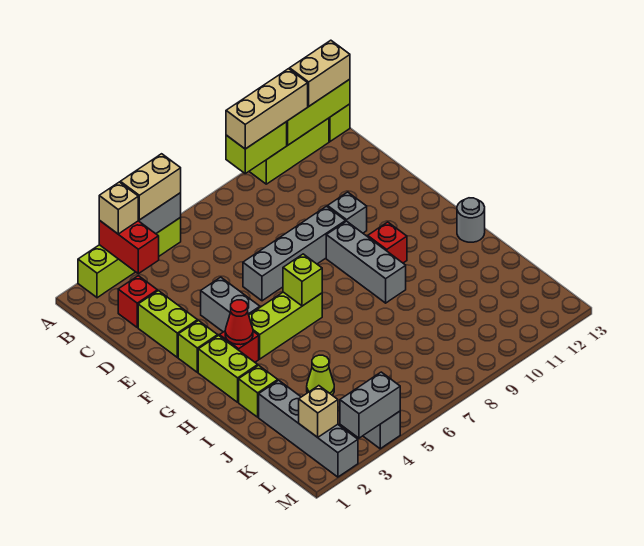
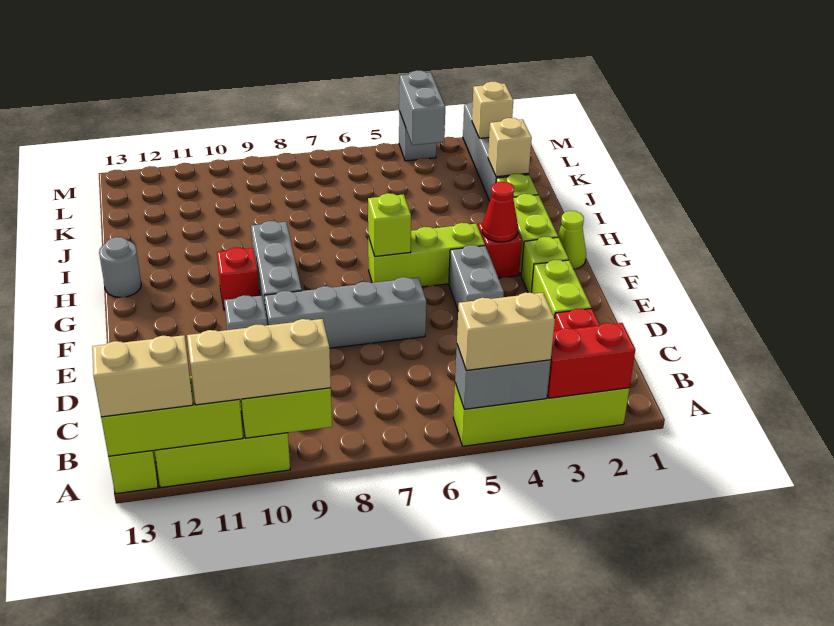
red brick A3:B3 level 2 -> red brick A2:A3 level 2
tan brick A3 level 3 -> tan brick J2 level 2
lime cone J4 level 1 -> lime cone G1 level 1
grey brick M3:M4 level 2 -> grey brick L4:M4 level 2

